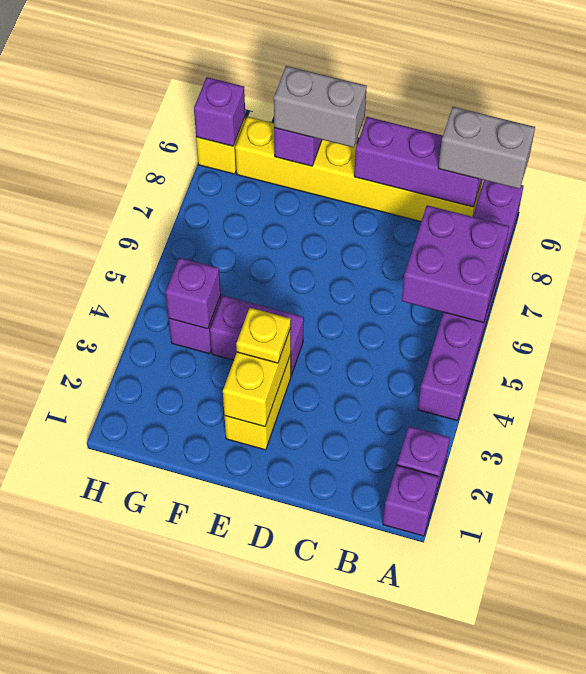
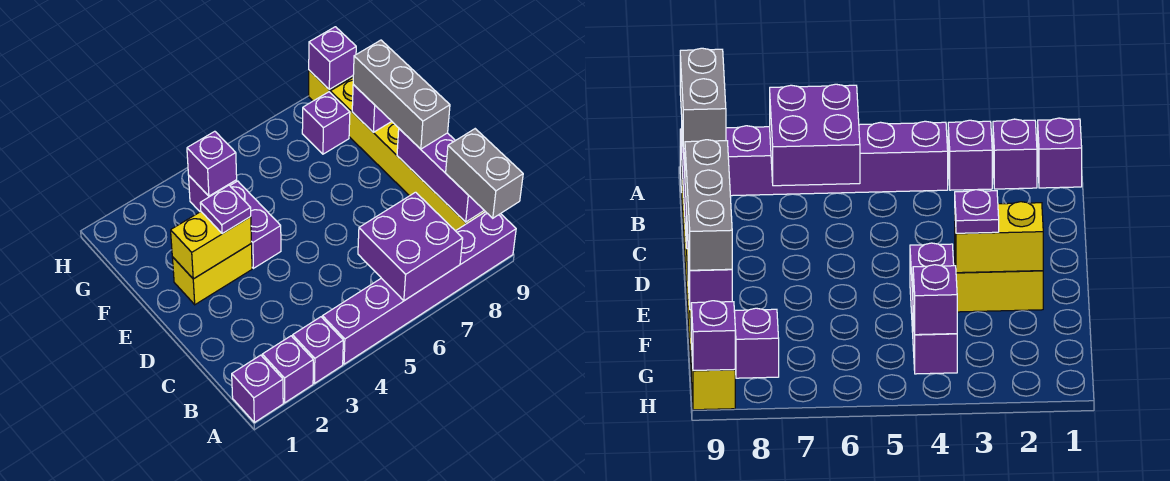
none -> purple brick A3 level 1
yellow plate E3 level 3 -> purple plate E3 level 3
grey brick E9:F9 level 3 -> grey brick D9:F9 level 3
none -> purple brick G8 level 1

